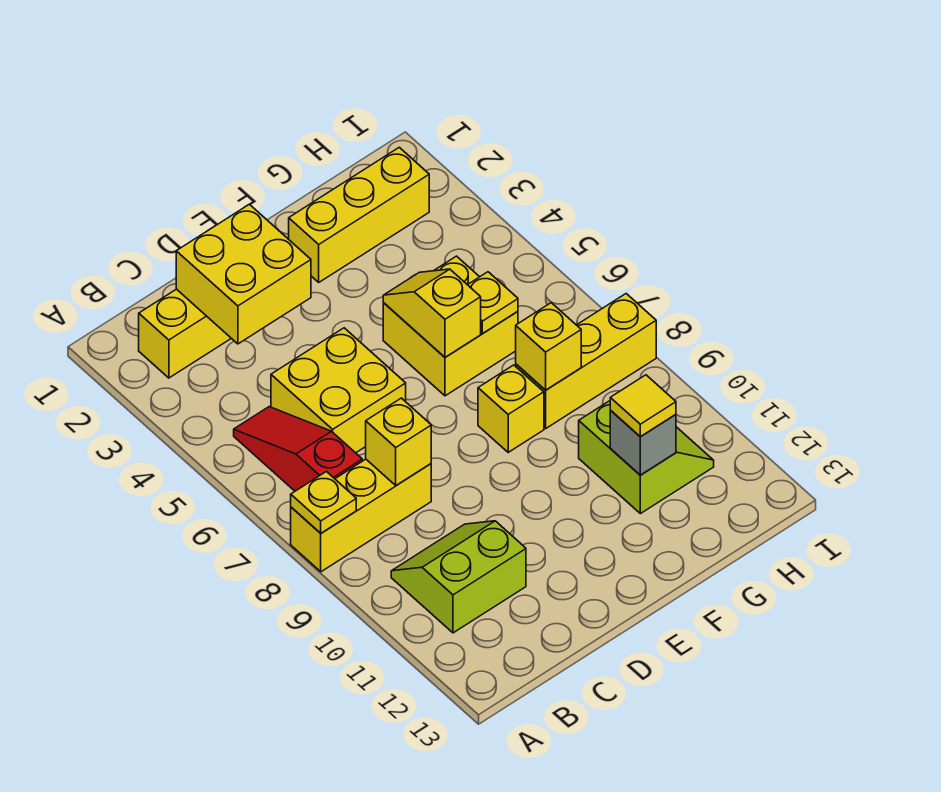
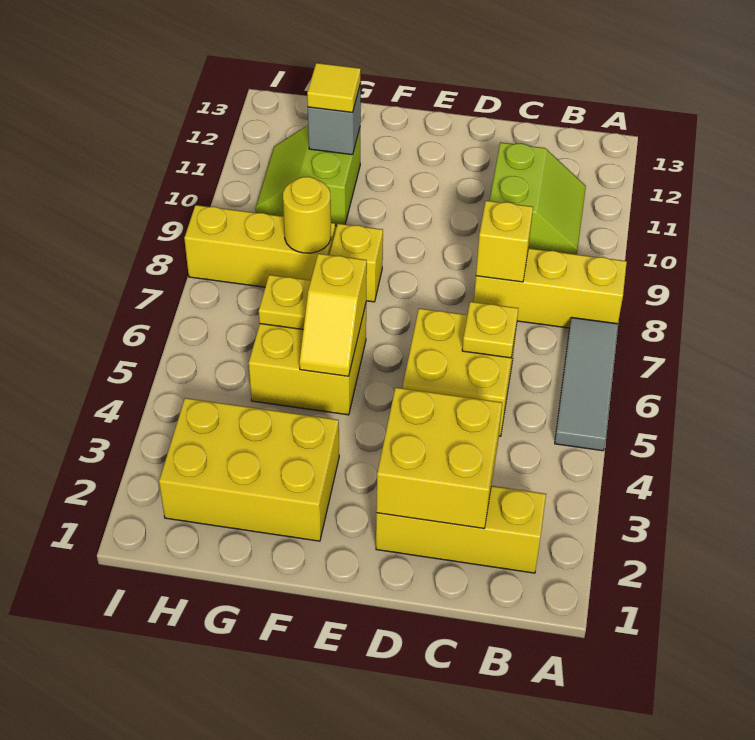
none -> grey tile A5:A7 level 1
yellow plate A8 level 2 -> yellow plate C6 level 2
red slope B5:B7 level 1 top 7 -> none
lime slope B10:C11 level 1 top 11 -> lime slope B10:C11 level 1 top C
yellow brick F2:H2 level 1 -> yellow brick F2:H3 level 1
yellow brick G8 level 2 -> yellow round brick G8 level 2

